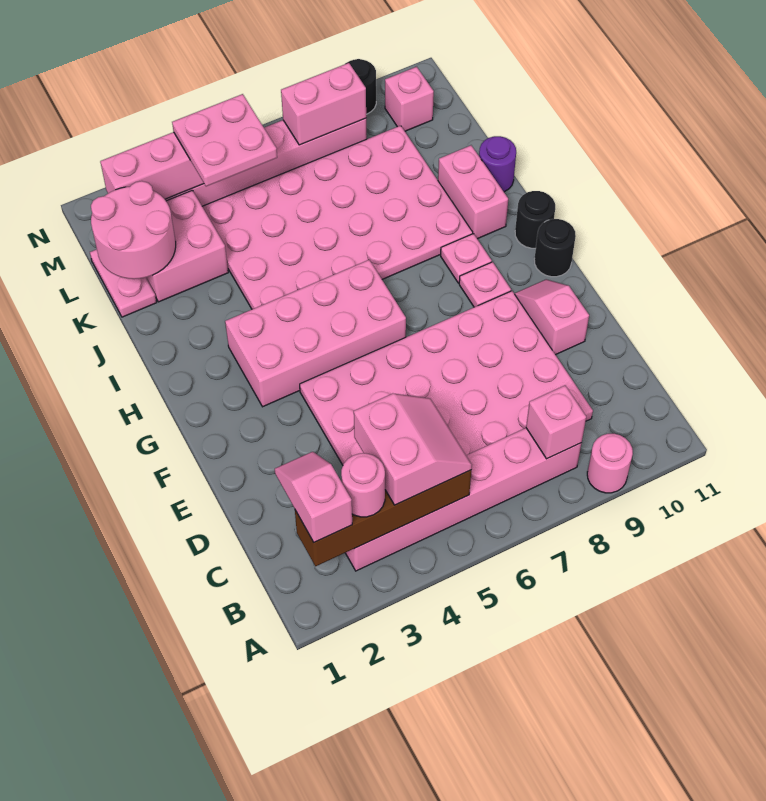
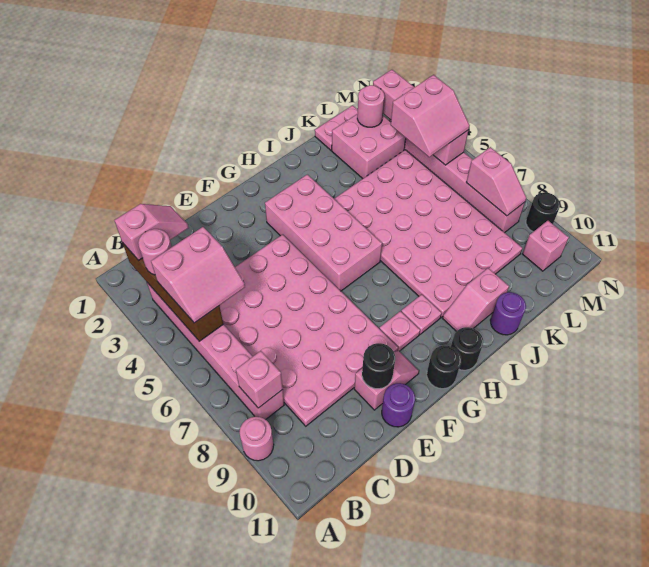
none -> black round brick E10 level 2
none -> purple round brick E11 level 1
pink brick I10:J10 level 1 -> pink slope I10:J10 level 1 top J
pink round brick K1:L2 level 2 -> pink round brick L2 level 2
pink plate L4:M5 level 3 -> pink slope L4:M5 level 3 top 4
pink brick M7:M8 level 2 -> pink slope M7:M8 level 2 top 7

